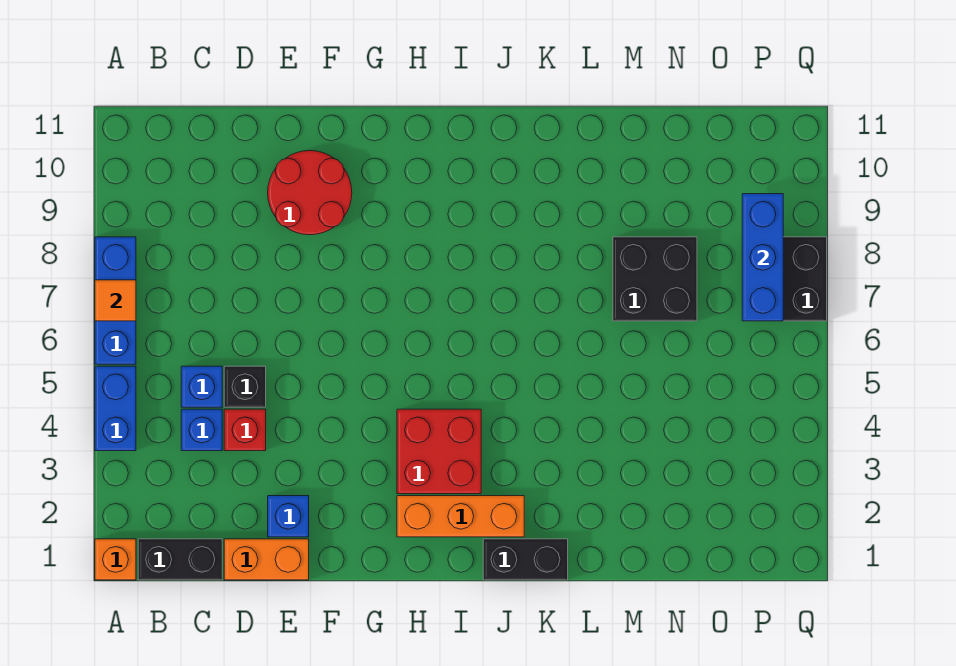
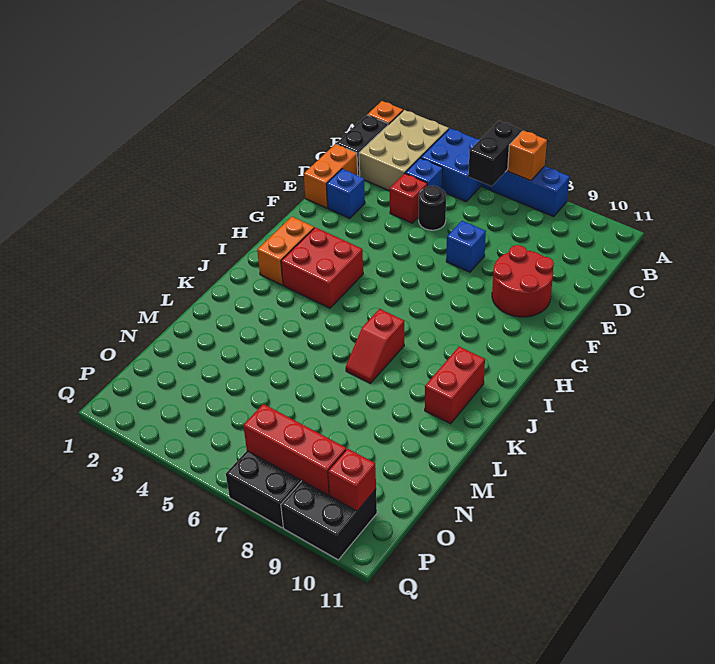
none -> tan brick A2:C3 level 1
blue brick A4:A5 level 1 -> blue brick A4:B5 level 1
orange tile A7 level 2 -> orange brick A7 level 2
blue brick C5 level 1 -> blue brick E7 level 1
black brick D5 level 1 -> black round brick D5 level 1
orange brick H2:J2 level 1 -> orange brick H2:I2 level 1
black brick J1:K1 level 1 -> black brick A6:B6 level 2
none -> red slope J7:K7 level 1 top J
none -> red brick J10:K10 level 1
black brick M7:N8 level 1 -> black brick P9:Q10 level 1
blue brick P7:P9 level 2 -> red brick P7:P9 level 2
none -> red brick P10 level 2

